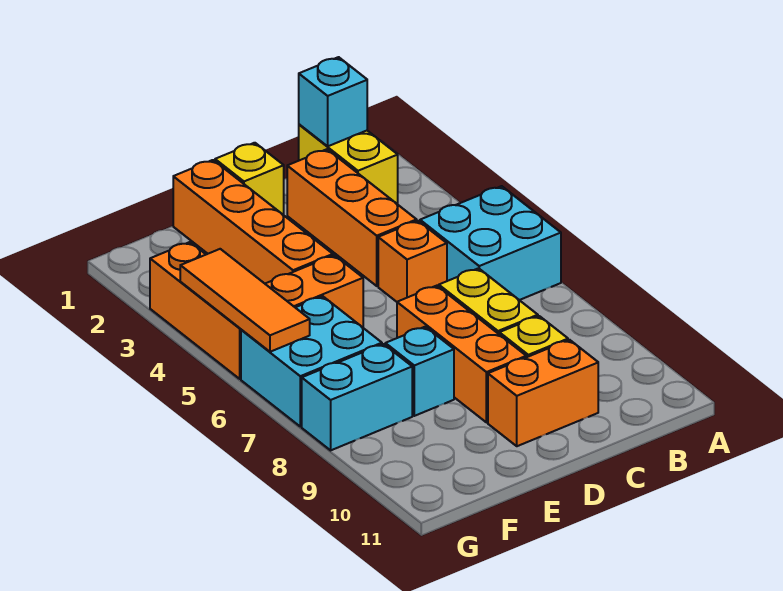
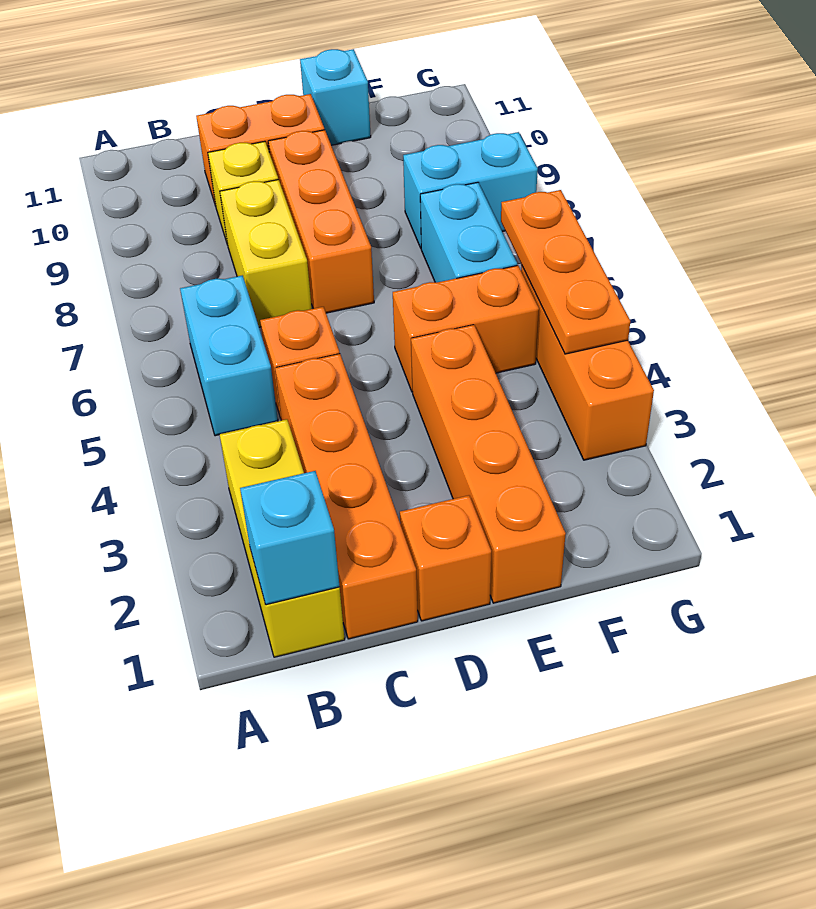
cyan brick A5:B6 level 1 -> cyan brick B5:B6 level 1
yellow brick B1:B2 level 1 -> yellow brick B1:B3 level 1
orange brick C2:C4 level 1 -> orange brick C1:C4 level 1
yellow brick D1 level 1 -> orange brick D1 level 1
cyan brick E8 level 1 -> cyan brick E11 level 1
cyan brick F6:G7 level 1 -> cyan brick F6:F7 level 1
orange tile G4:G6 level 2 -> orange plate G4:G6 level 2

